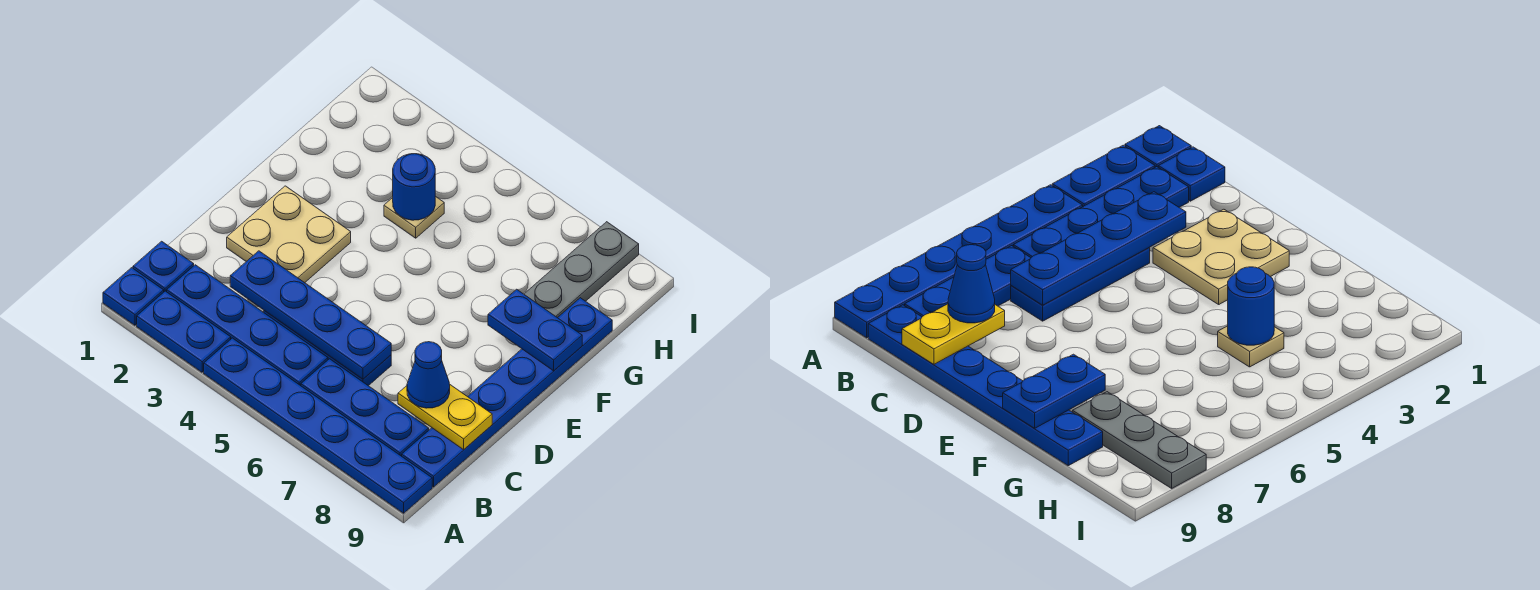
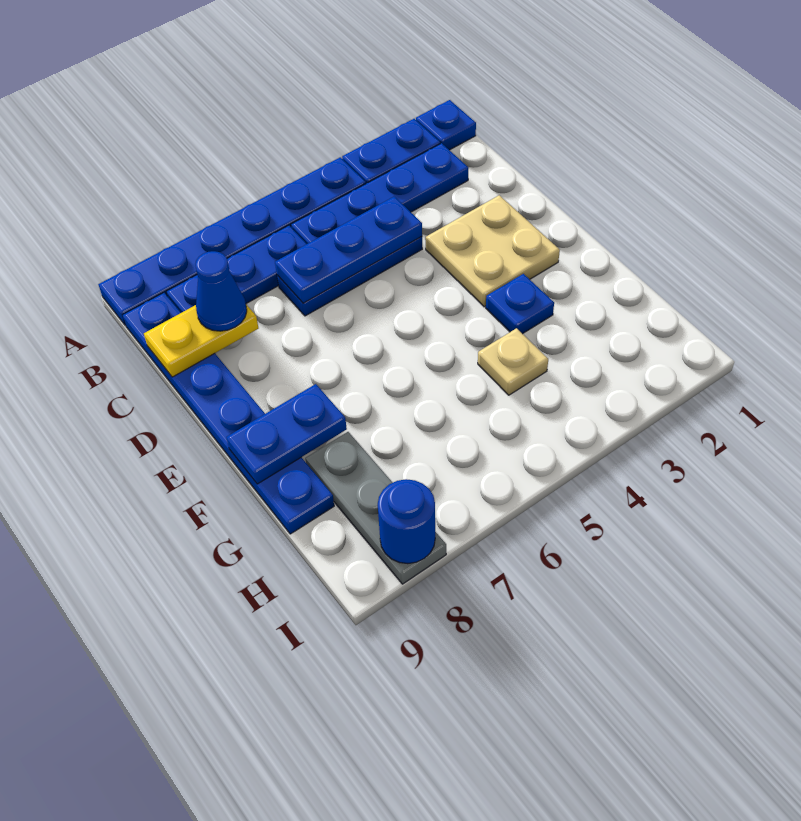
blue plate B1 level 1 -> blue plate F3 level 1
blue plate C3:C6 level 2 -> blue plate C4:C6 level 2
blue round brick G4 level 2 -> blue round brick I8 level 2

